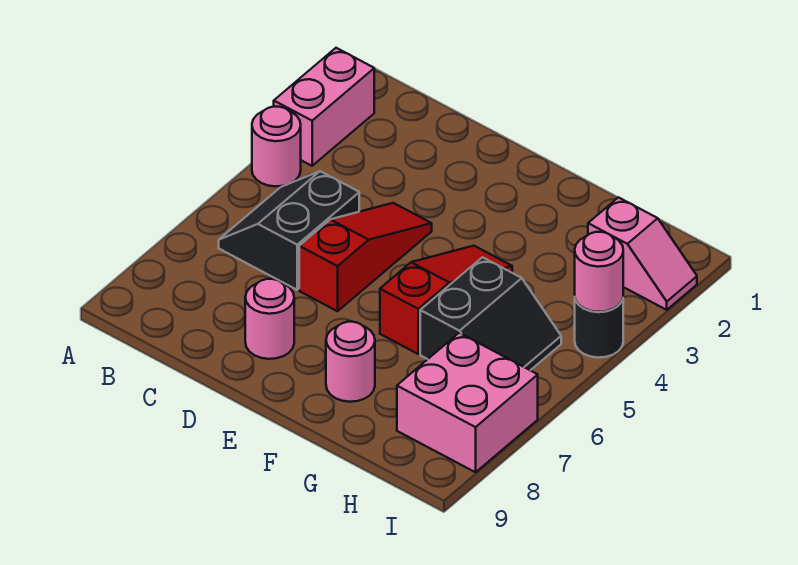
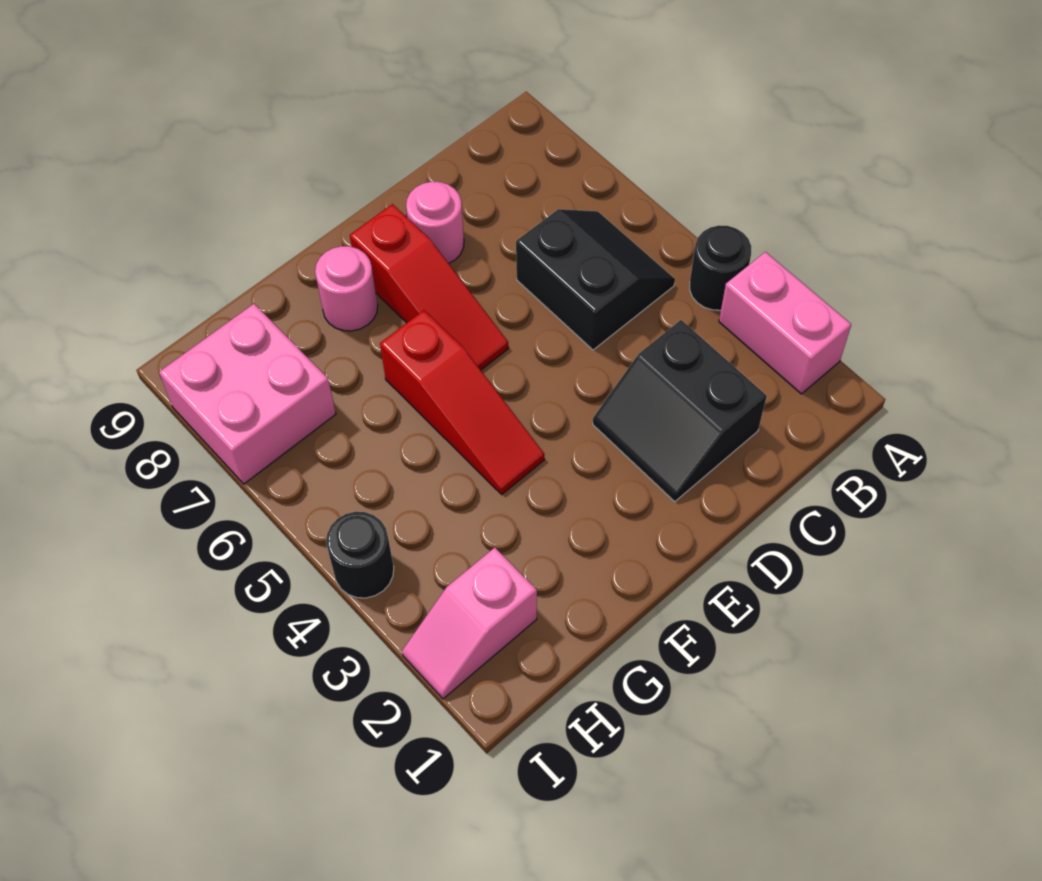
pink round brick A4 level 1 -> black round brick A4 level 1
red slope D4:D6 level 1 top 6 -> red slope E6:E8 level 1 top 8
black slope G5:H6 level 1 top G -> black slope C2:D3 level 1 top C
pink round brick I4 level 2 -> none

